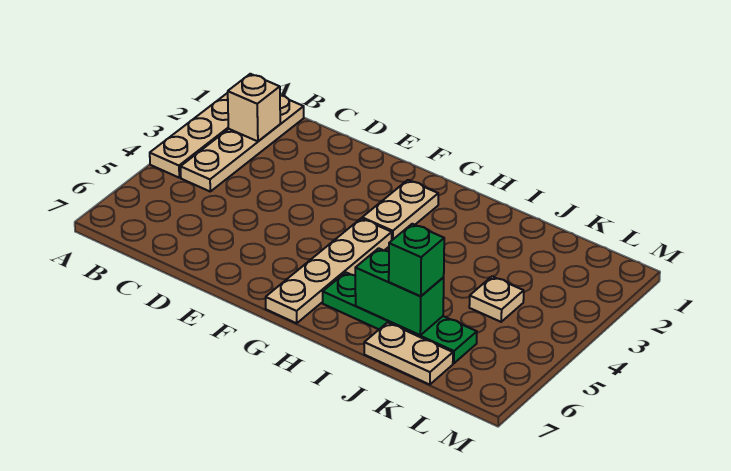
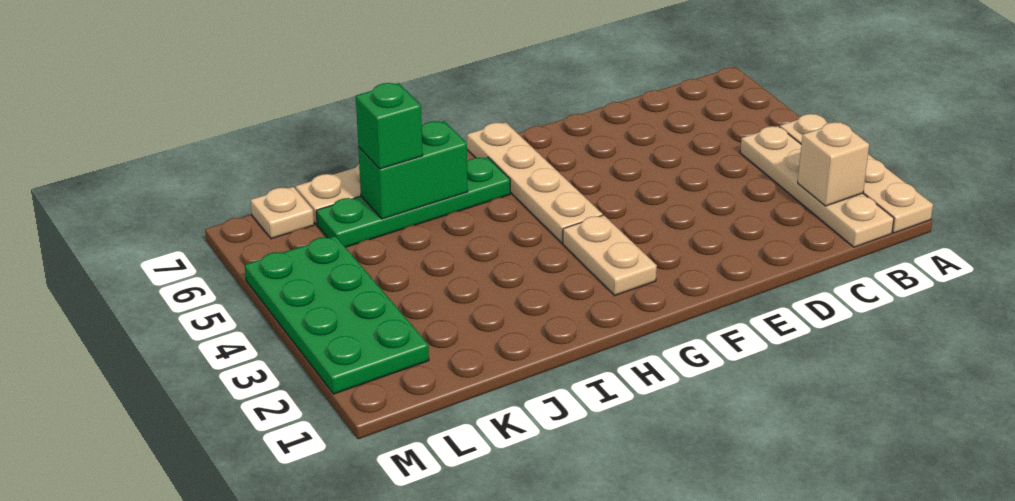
tan plate K4 level 1 -> tan plate L7 level 1
none -> green plate L2:M5 level 1

